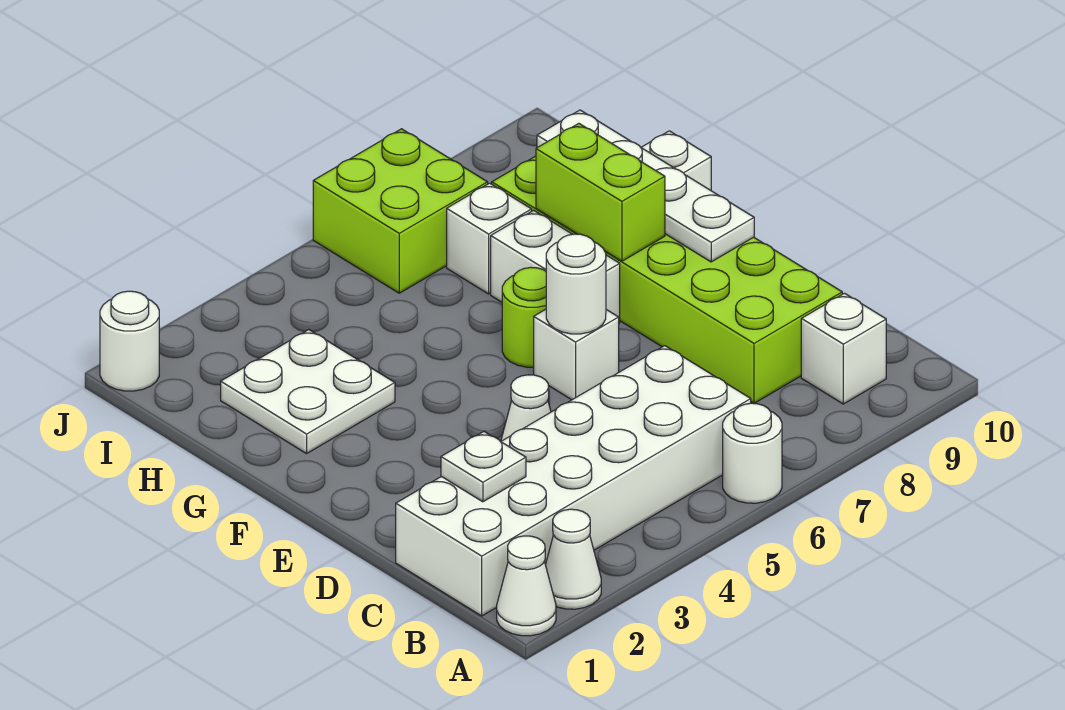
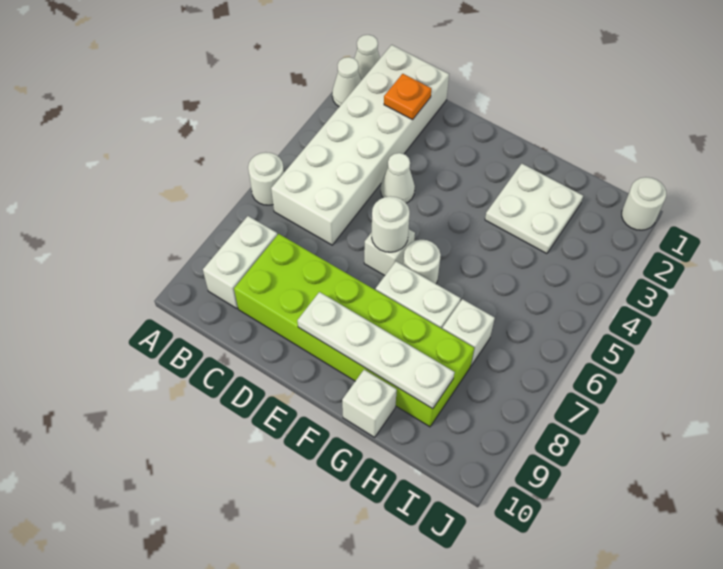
white brick B9 level 1 -> white brick B8:B9 level 1
white plate C2 level 2 -> orange plate C2 level 2
lime round brick F6 level 1 -> white round brick F6 level 1
lime brick F8:G8 level 2 -> none
lime brick I6:J7 level 1 -> none

